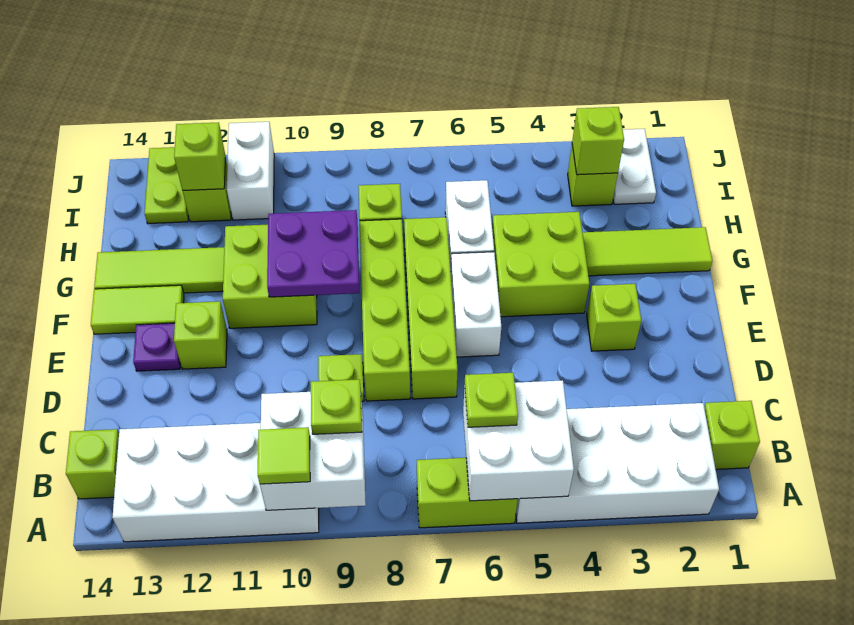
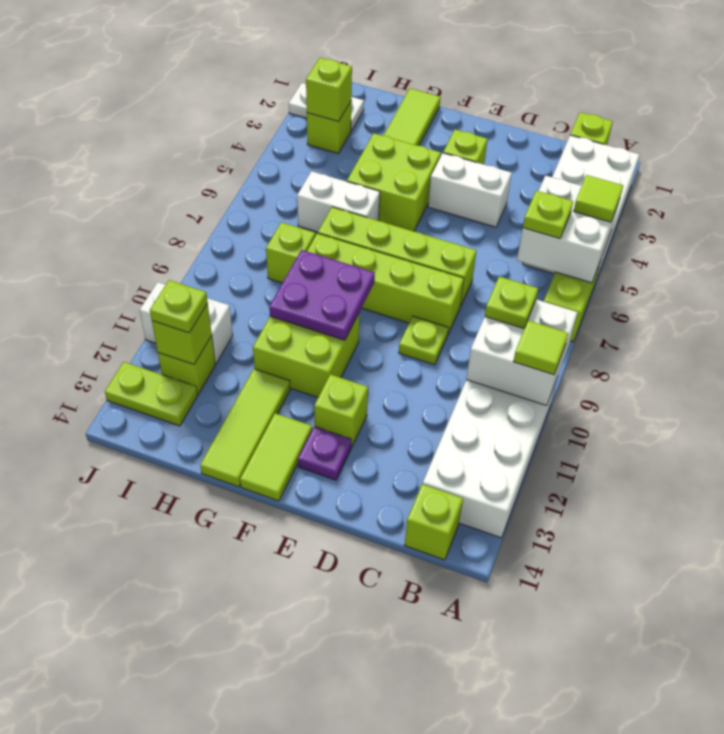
none -> lime tile A5 level 3
white brick E6:F6 level 1 -> white brick D4:E4 level 1
none -> lime plate I12 level 3

